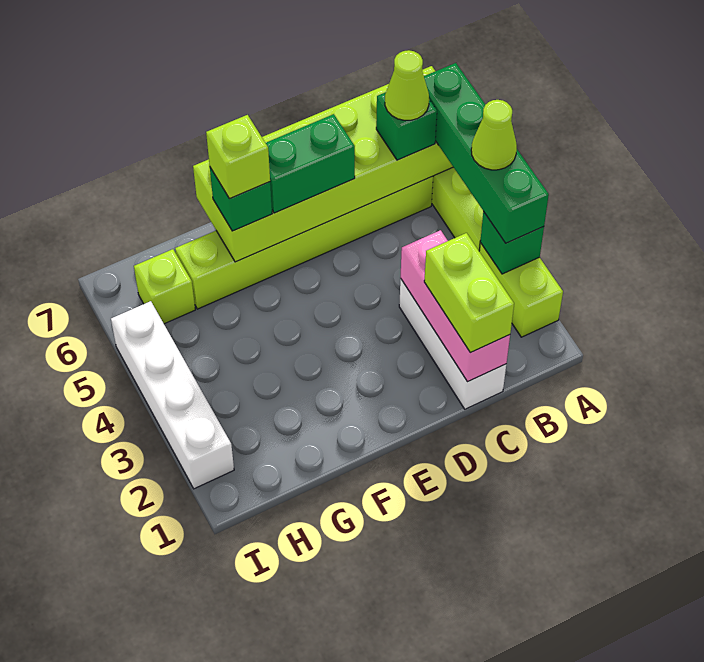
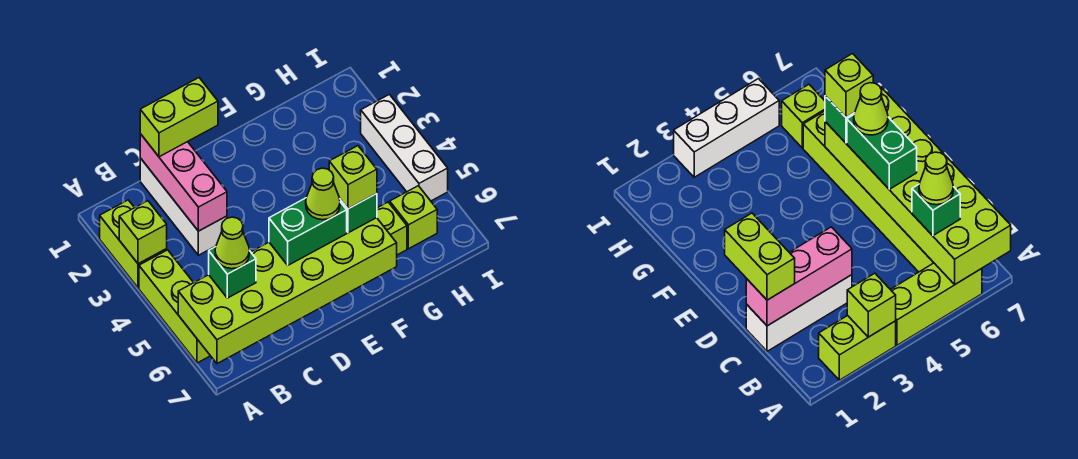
green brick A3 level 2 -> lime brick A3 level 2
green brick A3:A6 level 3 -> none
lime cone A4 level 4 -> lime cone E6 level 4
lime brick C1:C2 level 3 -> lime brick C1:D1 level 3
white brick I2:I5 level 1 -> white brick I3:I5 level 1

